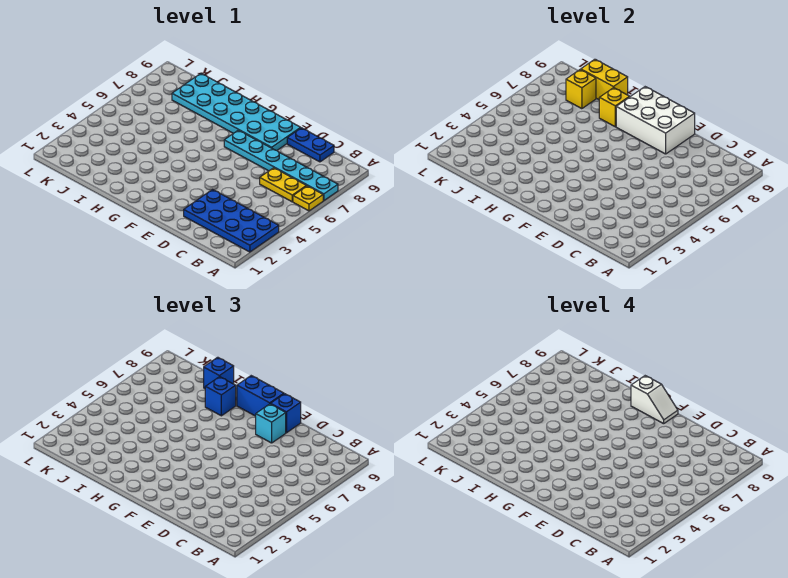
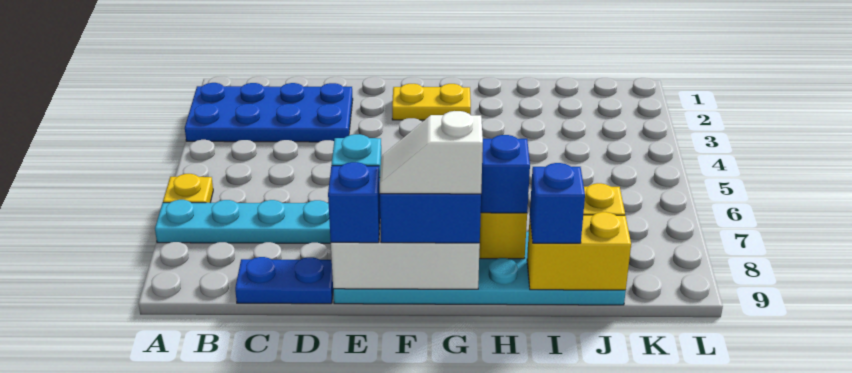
yellow plate B6:C6 level 1 -> yellow plate F2:G2 level 1

